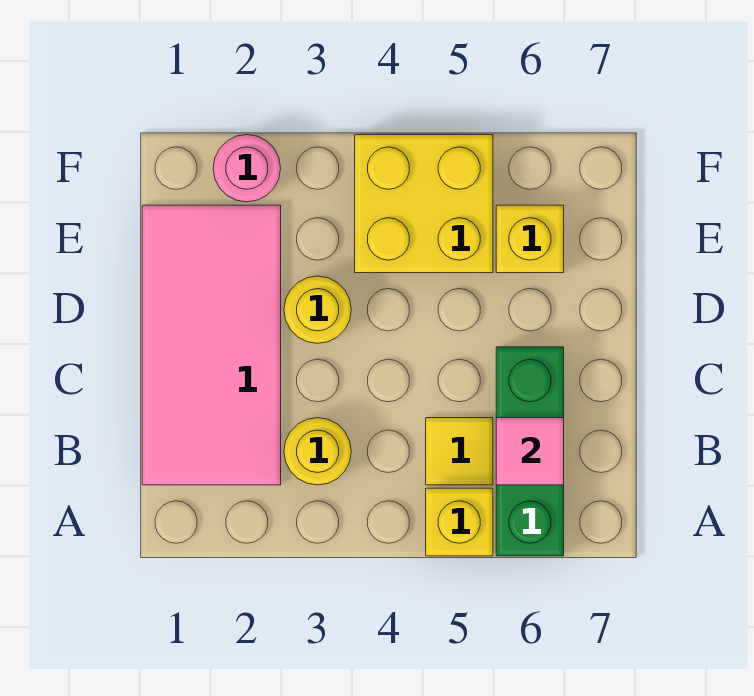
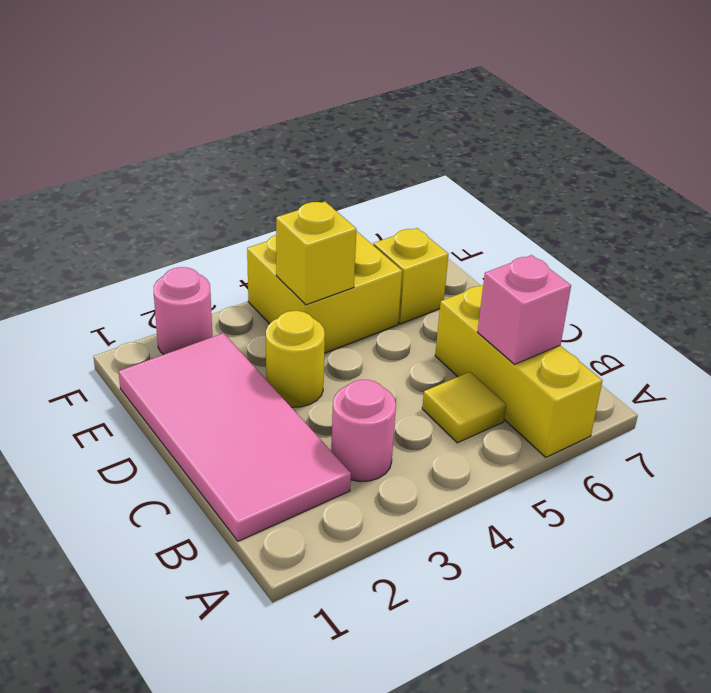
yellow brick A5 level 1 -> yellow brick E4 level 2
green brick A6:C6 level 1 -> yellow brick A6:C6 level 1
yellow round brick B3 level 1 -> pink round brick B3 level 1
pink tile B6 level 2 -> pink brick B6 level 2

